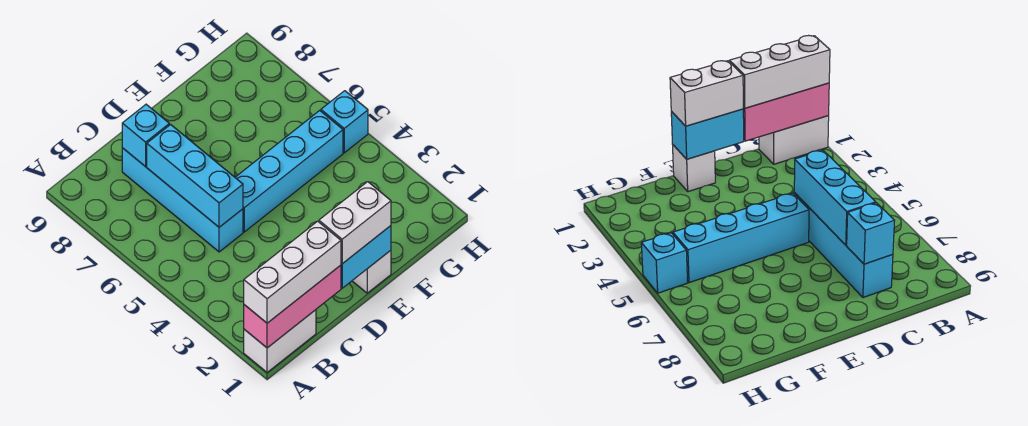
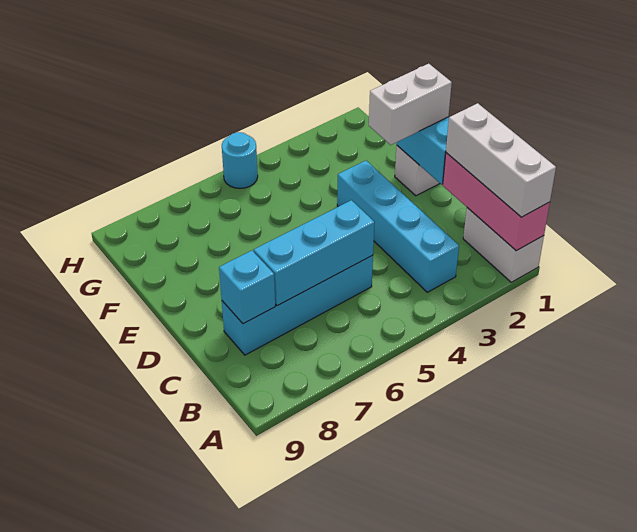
white brick D1:E1 level 3 -> white brick E1:E2 level 3
cyan brick D5:G5 level 1 -> cyan brick B3:E3 level 1
cyan brick H5 level 1 -> cyan round brick H5 level 1

